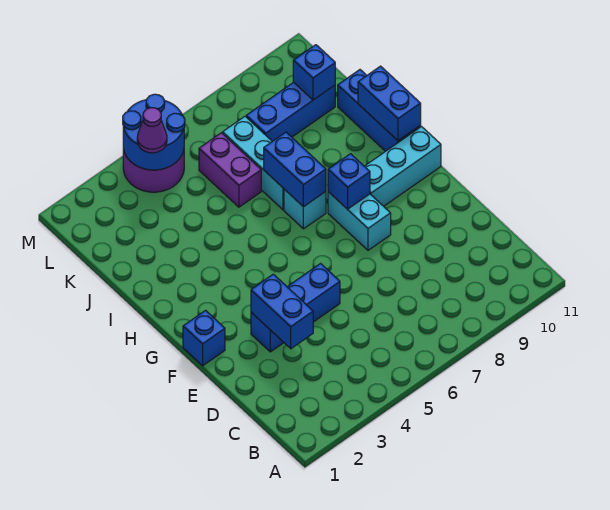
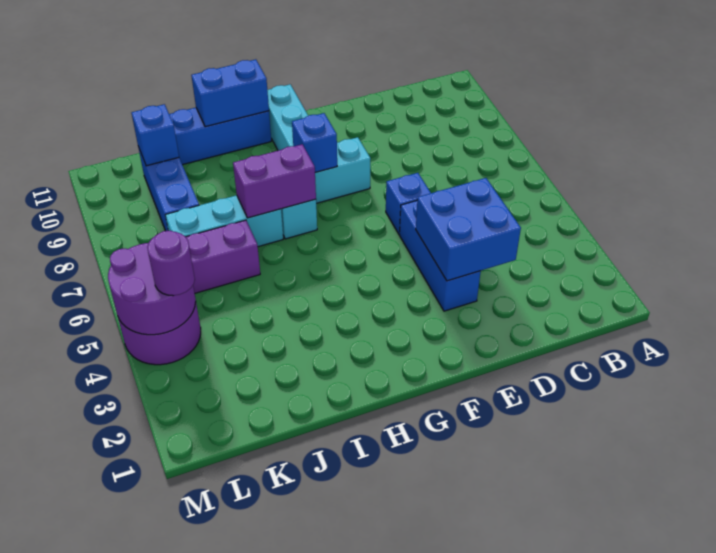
blue brick D3:E3 level 2 -> blue brick D3:E4 level 2
blue brick F1 level 1 -> blue brick E6 level 1
blue brick H7:I7 level 2 -> purple brick H7:I7 level 2
blue round brick L4:M5 level 2 -> purple round brick L4:M5 level 2
purple cone L4 level 3 -> purple round brick L4 level 3

